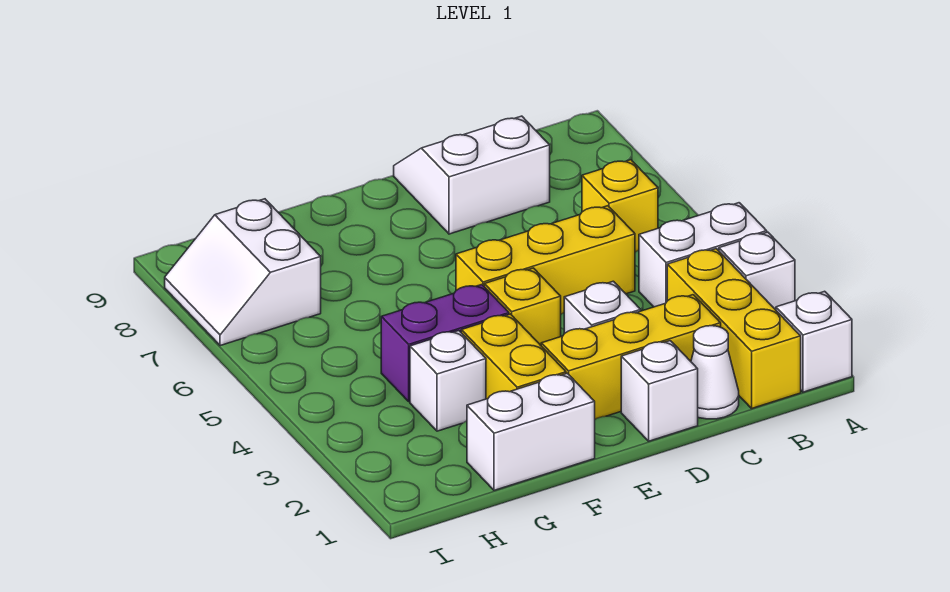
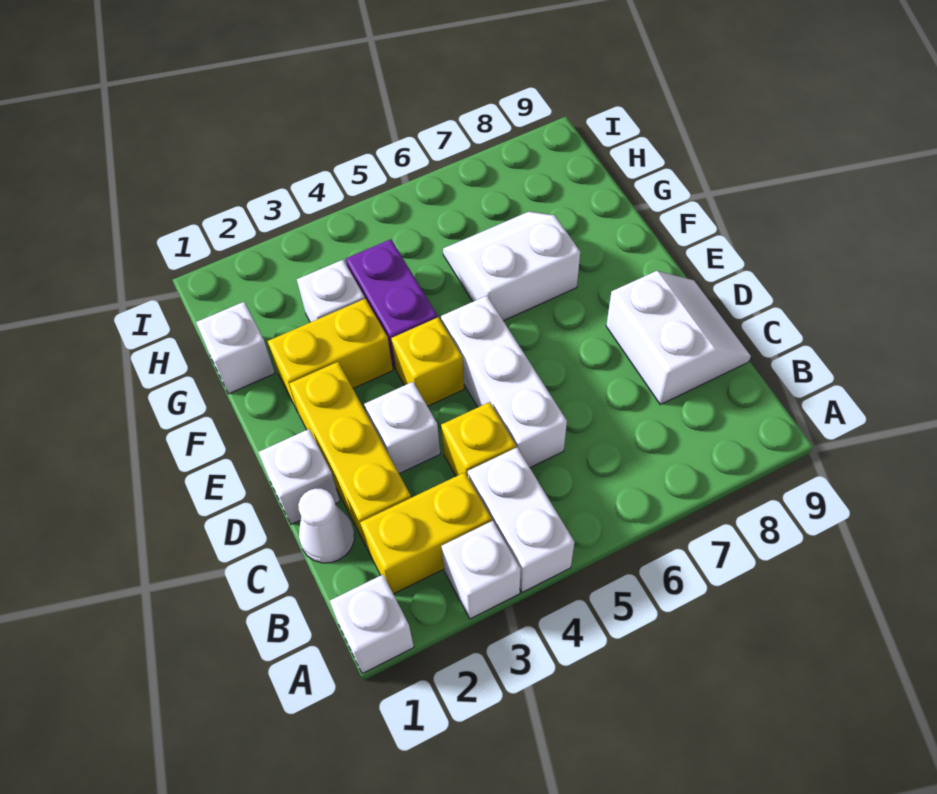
yellow brick B1:B3 level 1 -> yellow brick B2:B3 level 1
yellow brick B6 level 1 -> yellow brick C4 level 1
yellow brick C5:E5 level 1 -> white brick C5:E5 level 1
white brick F1:G1 level 1 -> white brick G1 level 1
white slope H7:I8 level 1 top H -> white slope F6:G7 level 1 top F

